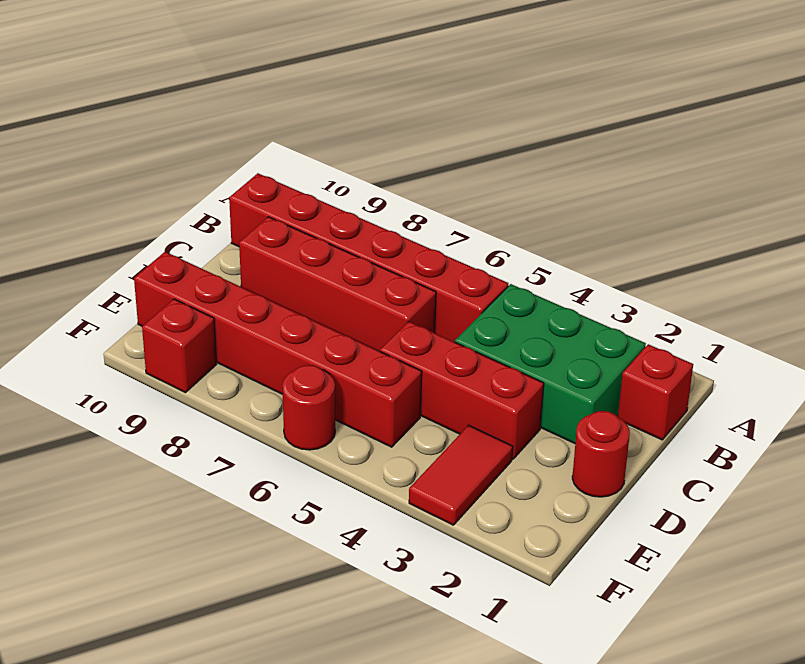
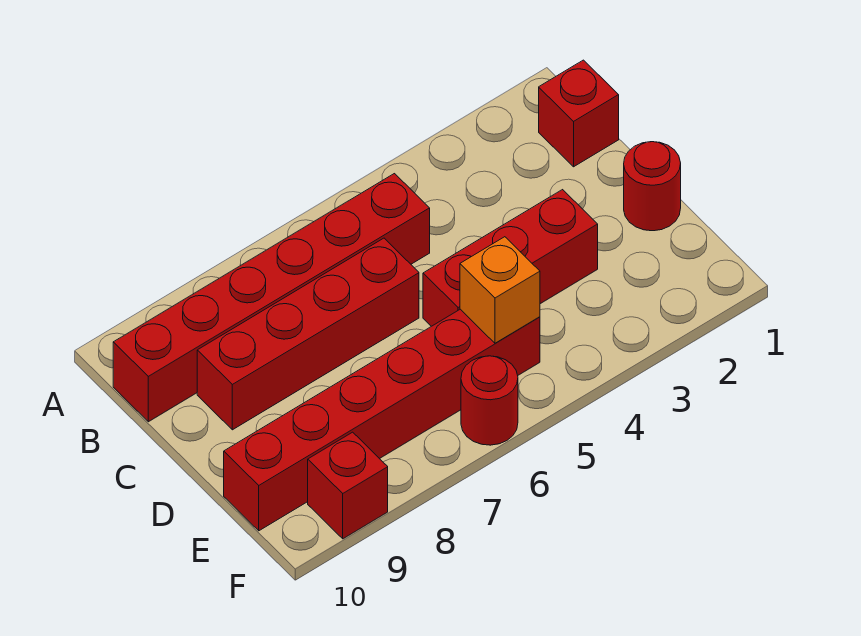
green brick B2:C4 level 1 -> none
red tile E3:F3 level 1 -> none
none -> orange brick E5 level 2

